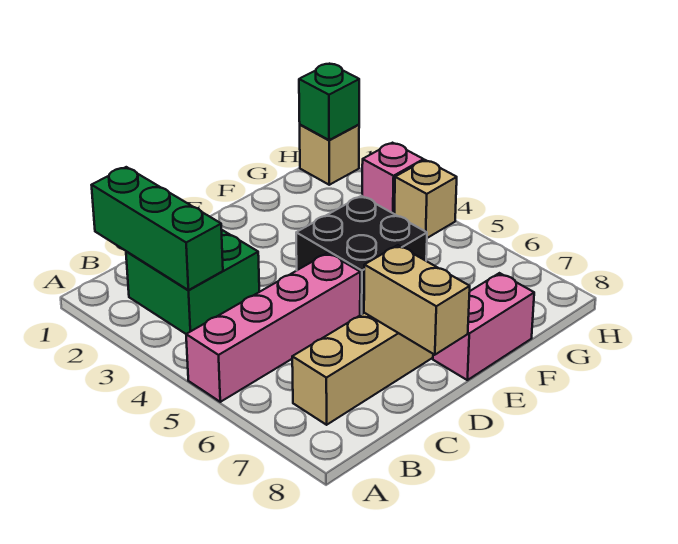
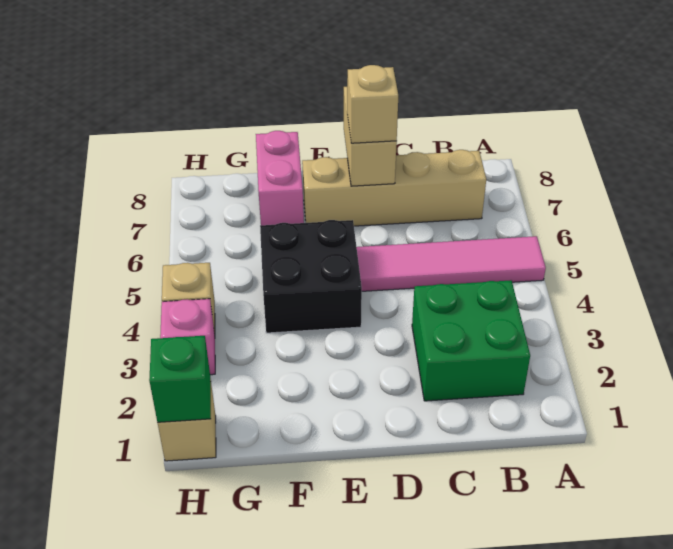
pink brick A5:D5 level 1 -> pink tile A5:D5 level 1
green brick B1:B3 level 2 -> none
none -> tan brick D7 level 3
pink brick E8:F8 level 1 -> pink brick F7:F8 level 1

